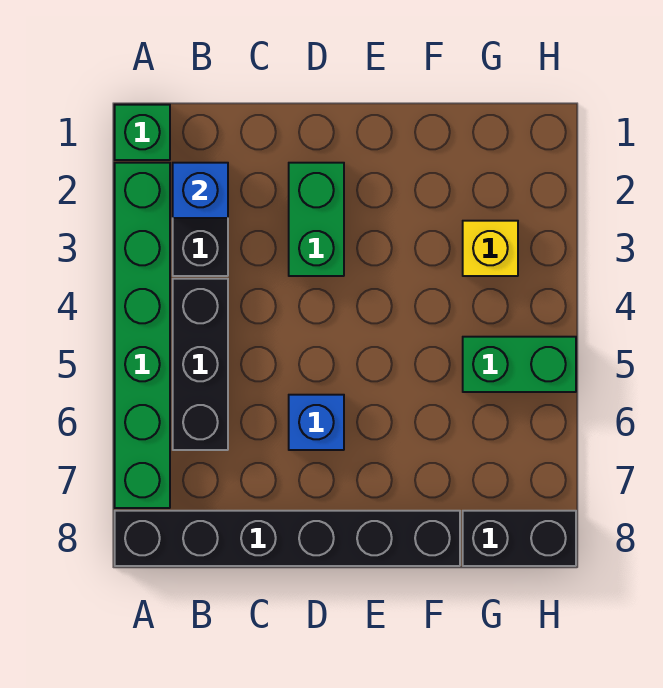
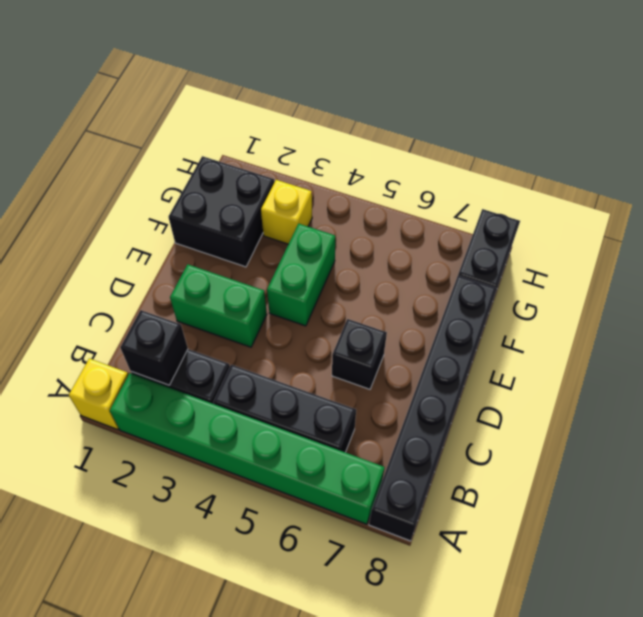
green brick A1 level 1 -> yellow brick A1 level 1
blue brick B2 level 2 -> black brick B2 level 2
blue brick D6 level 1 -> black brick D6 level 1
none -> black brick F1:G2 level 1
green brick G5:H5 level 1 -> green brick E4:F4 level 1

